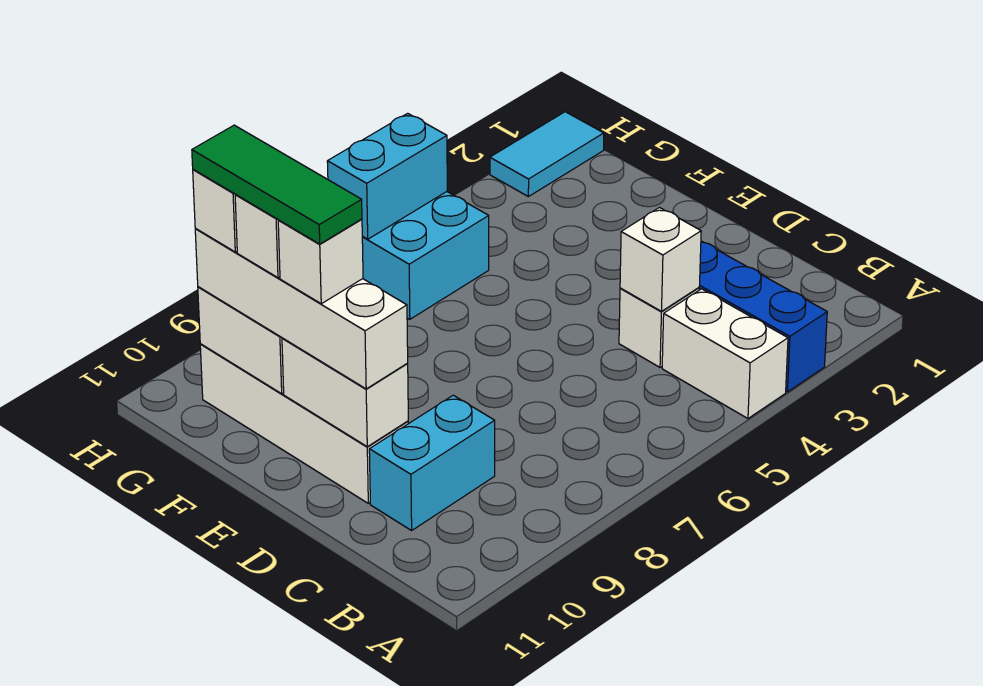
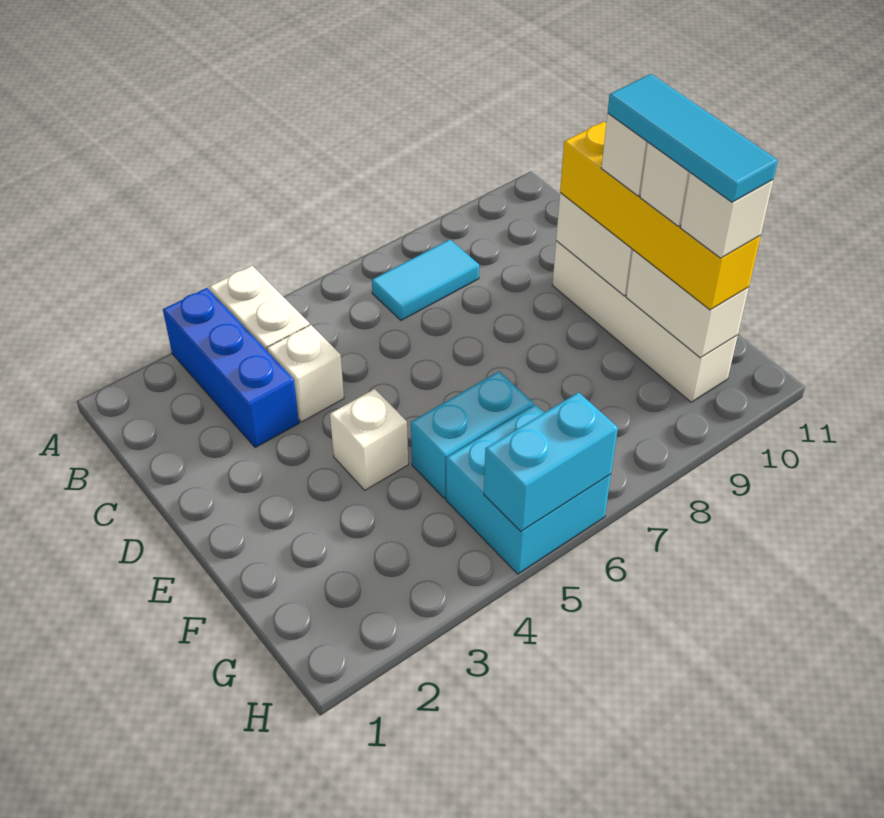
white brick C4 level 2 -> white brick E4 level 1
cyan brick C9:C10 level 1 -> cyan brick F5:F6 level 1
white brick D10:G10 level 3 -> yellow brick D10:G10 level 3
green tile E10:G10 level 5 -> cyan tile E10:G10 level 5
cyan tile H1:H2 level 1 -> cyan tile B7:B8 level 1

